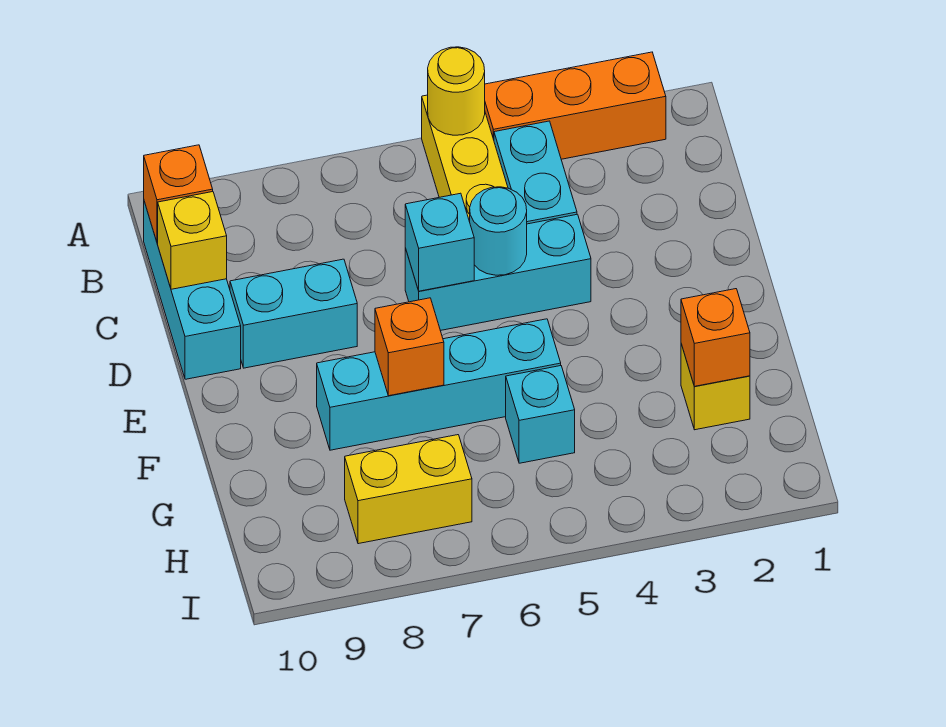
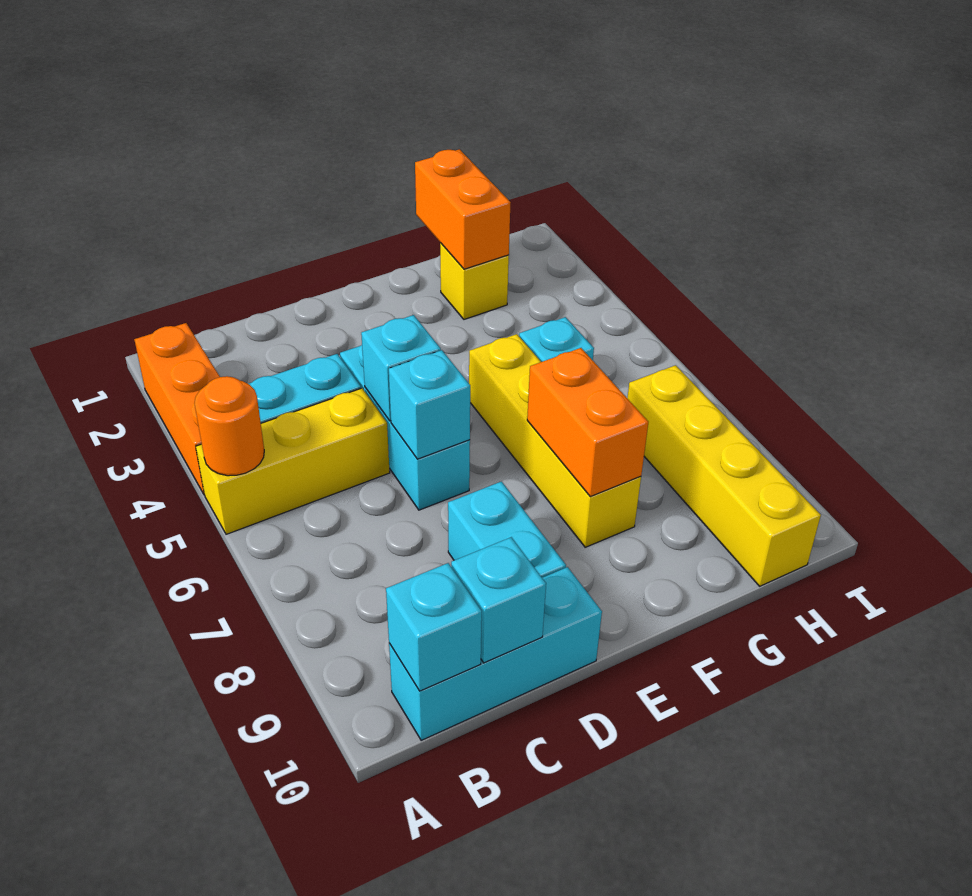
yellow round brick A5 level 2 -> orange round brick A5 level 2
orange brick B10 level 2 -> cyan brick B10 level 2
yellow brick C10 level 2 -> cyan brick C10 level 2
cyan round brick D5 level 2 -> cyan brick D5 level 2
cyan brick F5:F8 level 1 -> yellow brick F5:F8 level 1
orange brick F7 level 2 -> orange brick F7:F8 level 2
orange brick G2 level 2 -> orange brick G1:G2 level 2
yellow brick H7:H8 level 1 -> yellow brick H7:H10 level 1

